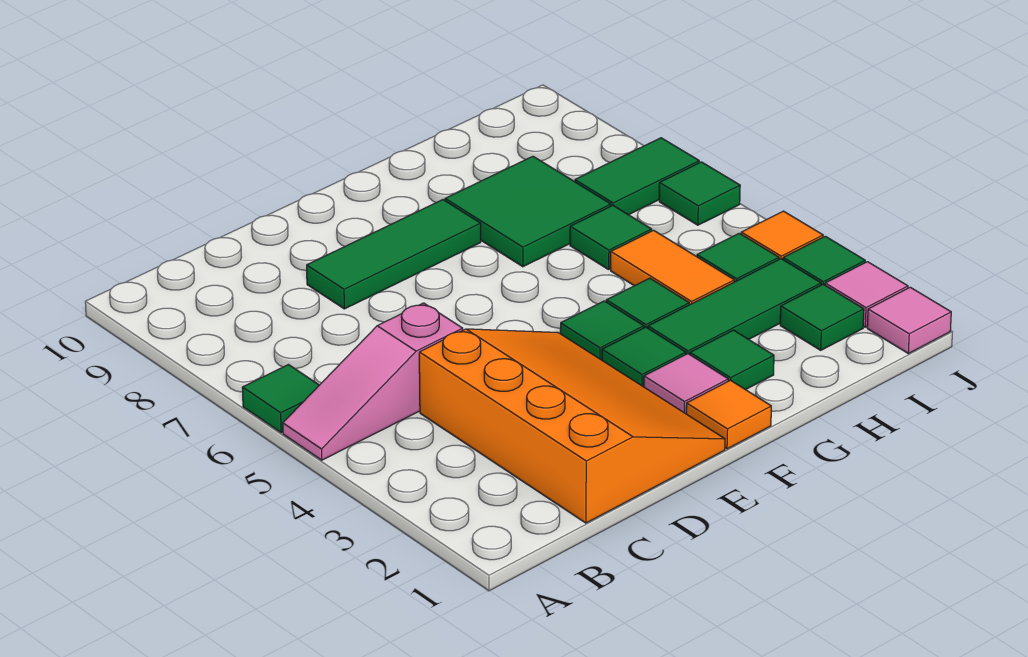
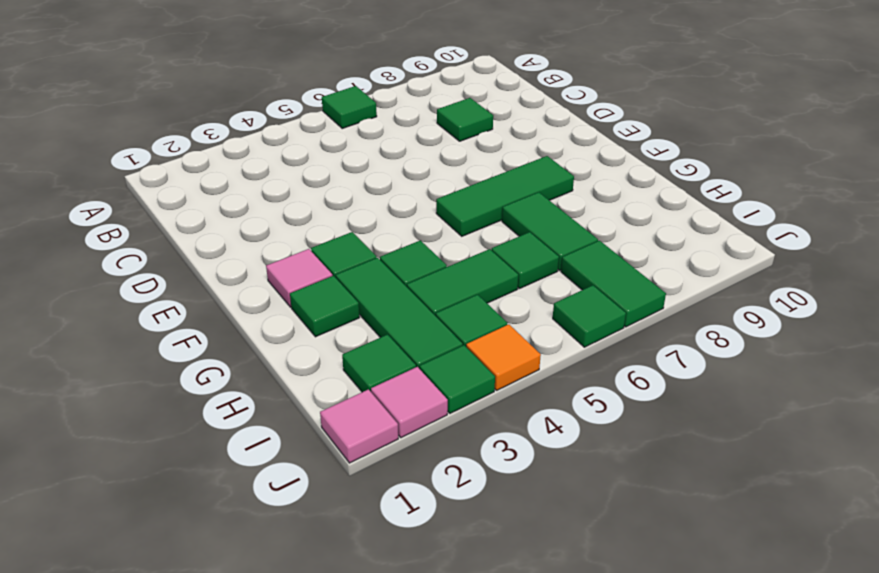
pink slope A5:C5 level 1 top C -> none
orange slope C1:E4 level 1 top C -> none
green tile D8:F8 level 1 -> green tile F6:F8 level 1
orange tile F1 level 1 -> none
green tile F4 level 1 -> green tile C8 level 1
green tile G7:H8 level 1 -> green tile G7:H7 level 1
orange tile H4:H5 level 1 -> green tile H4:H5 level 1

